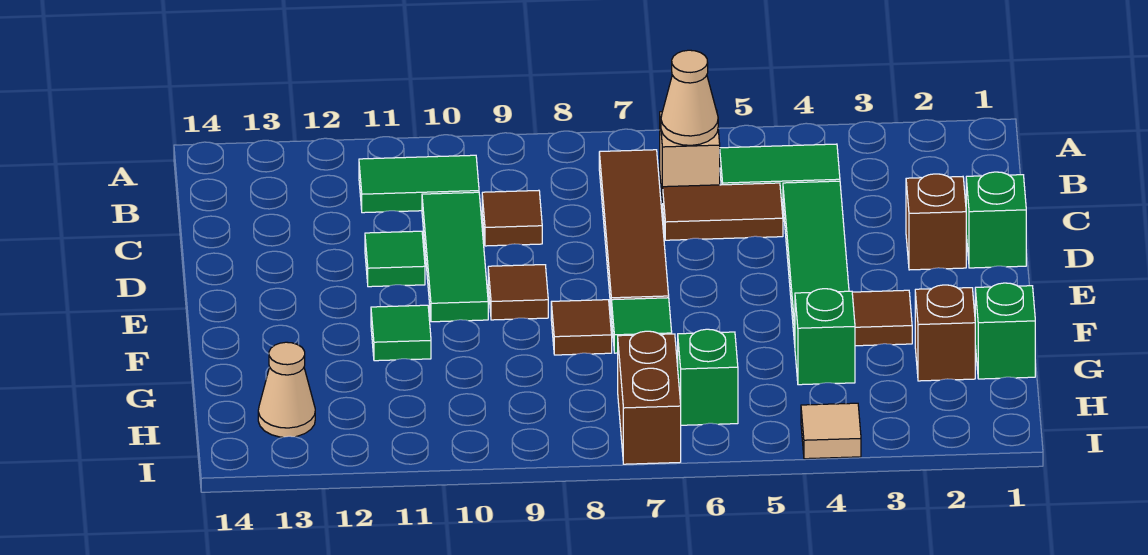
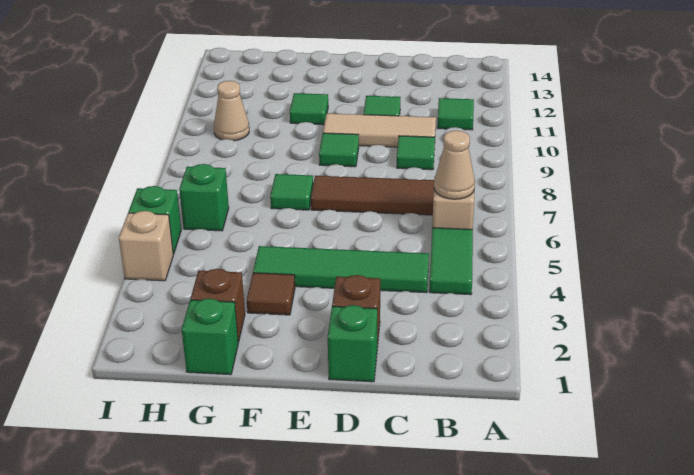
green tile B10:B11 level 1 -> green tile B11 level 1
brown tile C5:C6 level 1 -> none
brown tile C9 level 1 -> green tile C9 level 1
green tile C10:E10 level 1 -> tan tile C10:E10 level 1
brown tile E9 level 1 -> green tile E9 level 1
brown tile F8 level 1 -> none
green brick G4 level 1 -> green brick I5 level 1
brown brick H7:I7 level 1 -> none
tan cone H13 level 1 -> tan cone H10 level 1
tan tile I4 level 1 -> tan brick I4 level 1

